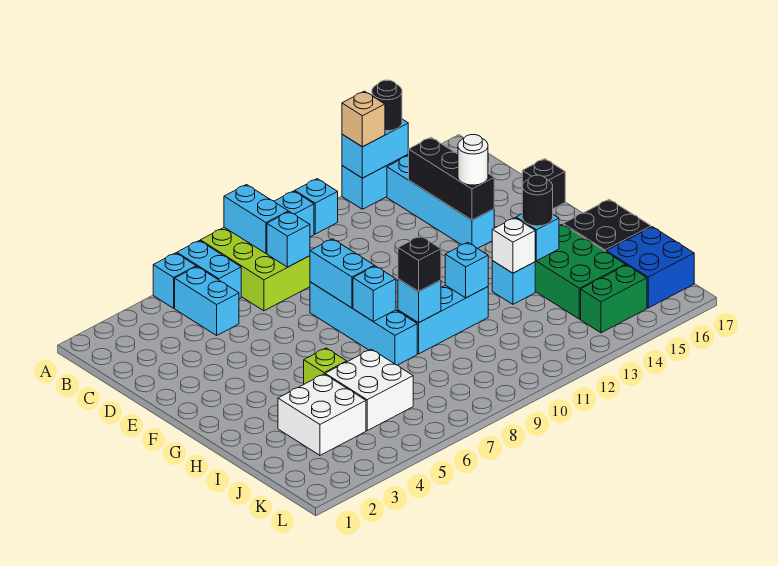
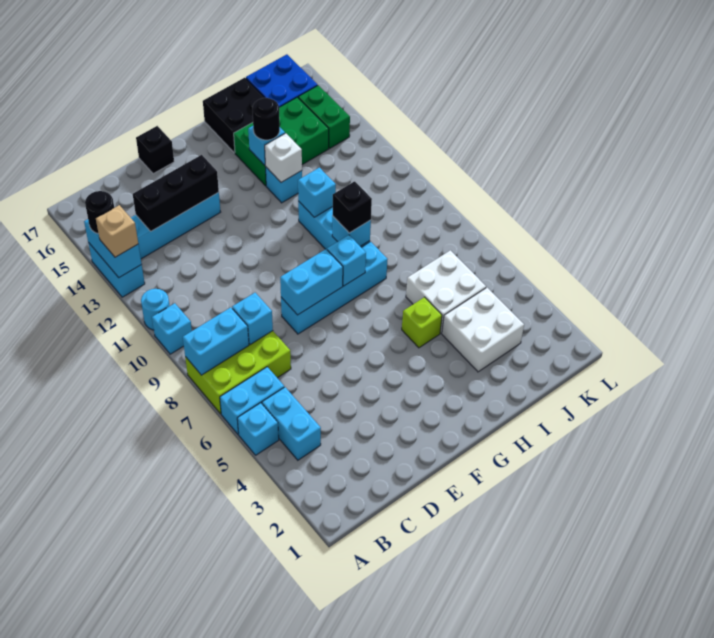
cyan brick A11 level 1 -> cyan round brick A11 level 1
cyan brick B5:C5 level 1 -> cyan brick B4:B5 level 1
white round brick E14 level 3 -> none

